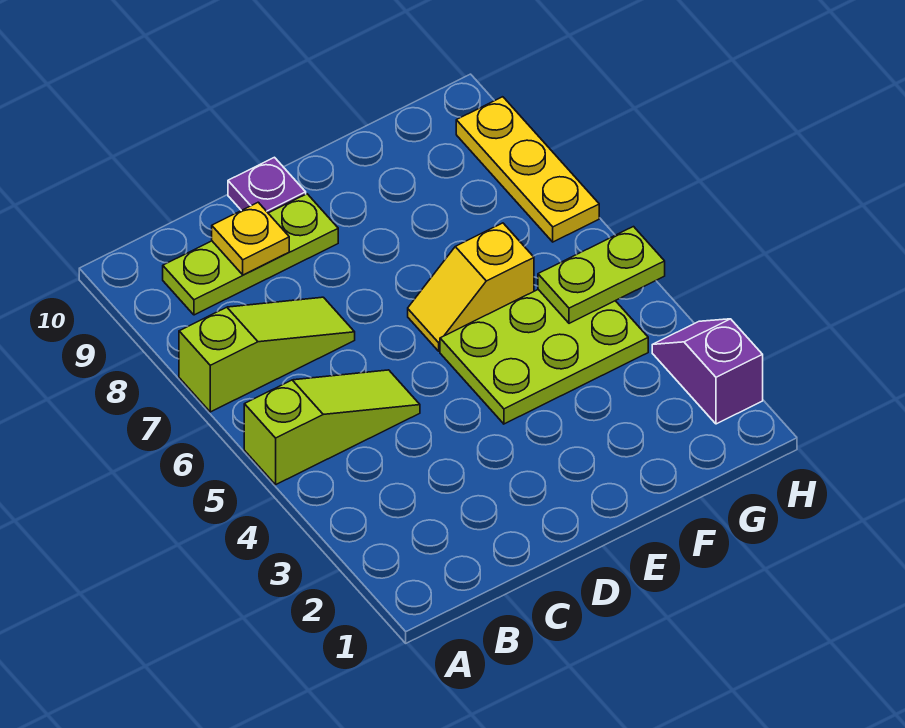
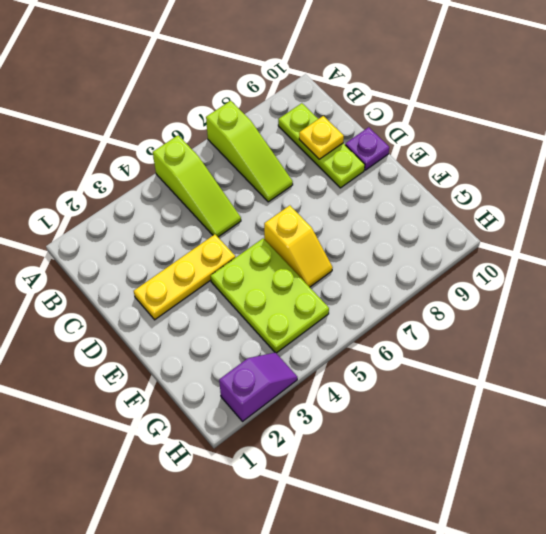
yellow slope E6:F6 level 1 top F -> yellow slope E6:F6 level 1 top E
lime plate G5:H5 level 2 -> none
yellow plate H7:H9 level 1 -> yellow plate D2:D4 level 1

